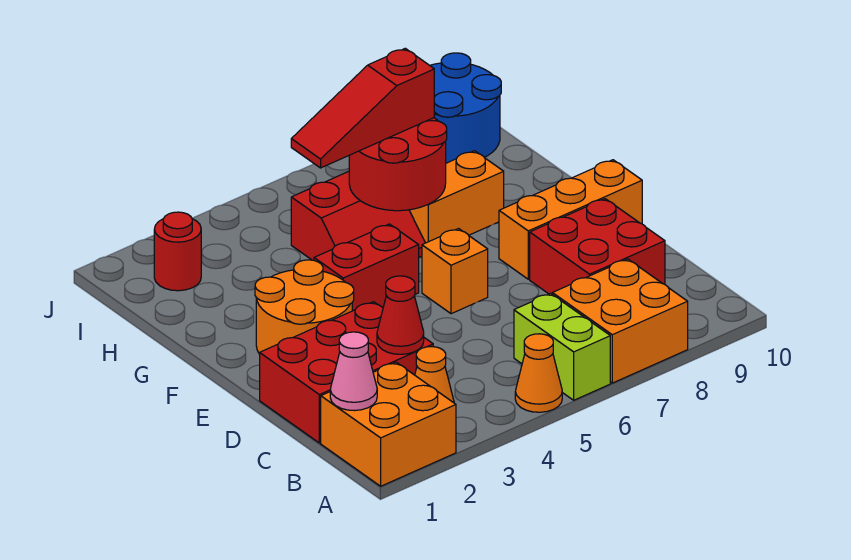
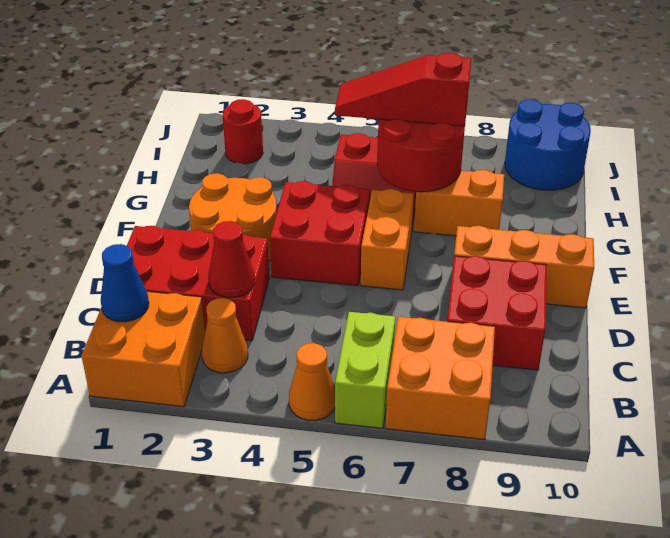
pink cone B1 level 2 -> blue cone B1 level 2
orange brick E6 level 1 -> orange brick E6:F6 level 1
red brick F4:F5 level 1 -> red brick E4:F5 level 1

